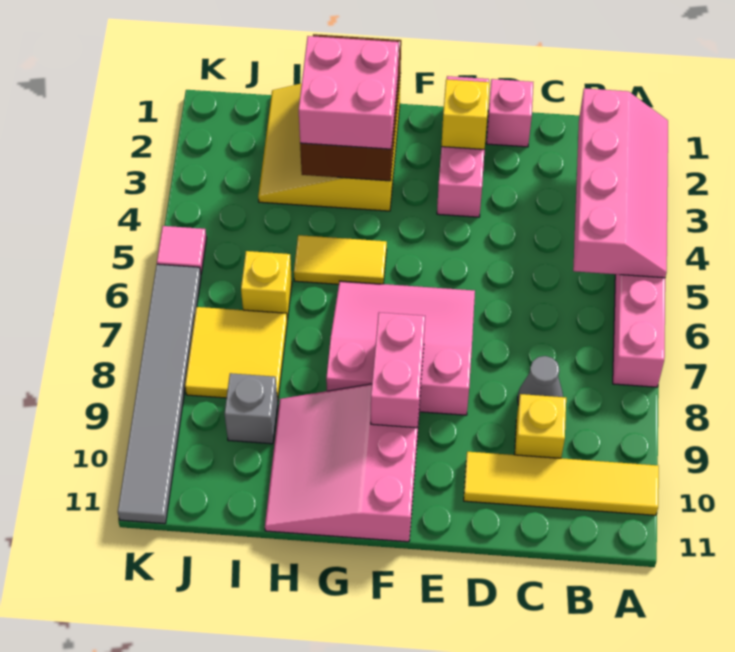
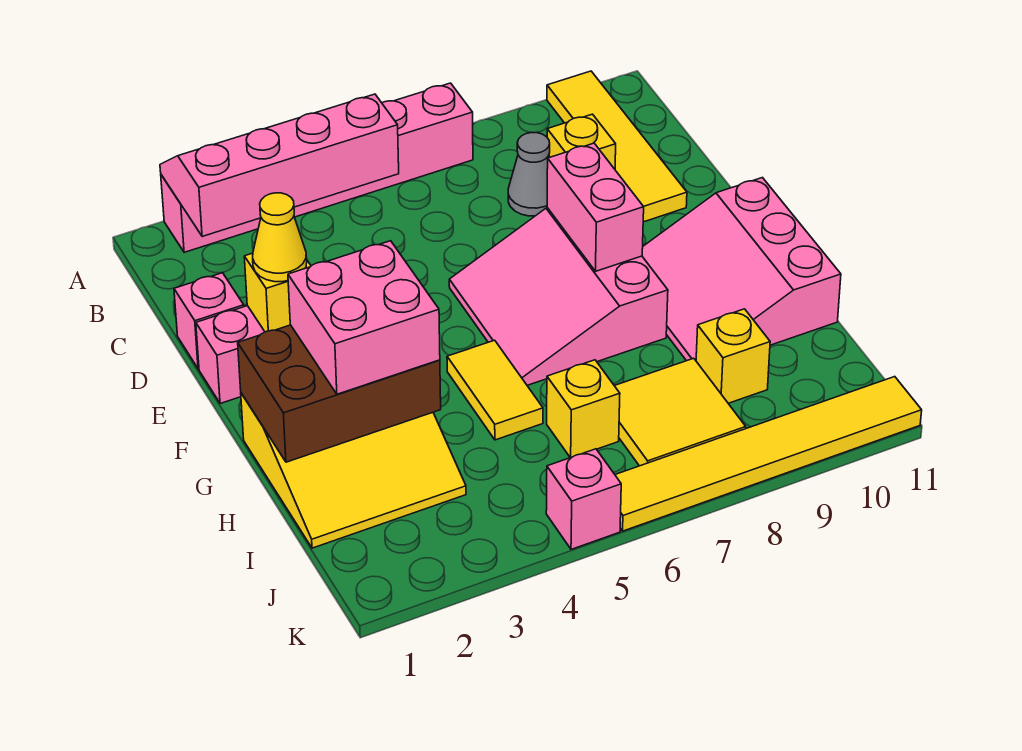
none -> yellow cone E2 level 3
pink brick F8:F9 level 2 -> pink brick E8:F8 level 2
pink slope F9:H11 level 1 top F -> pink slope F9:H11 level 1 top 11
grey brick I9 level 1 -> yellow brick I9 level 1
pink tile K5 level 1 -> pink brick K5 level 1
grey tile K6:K11 level 1 -> yellow tile K6:K11 level 1

